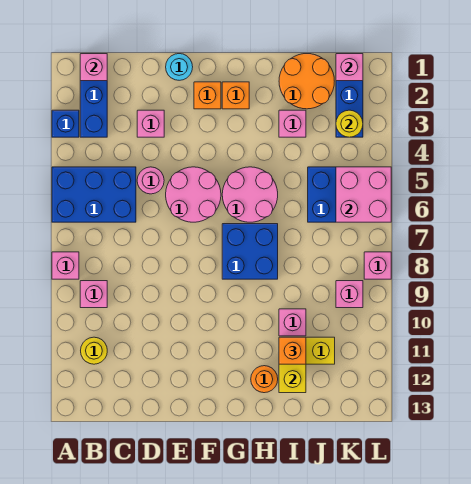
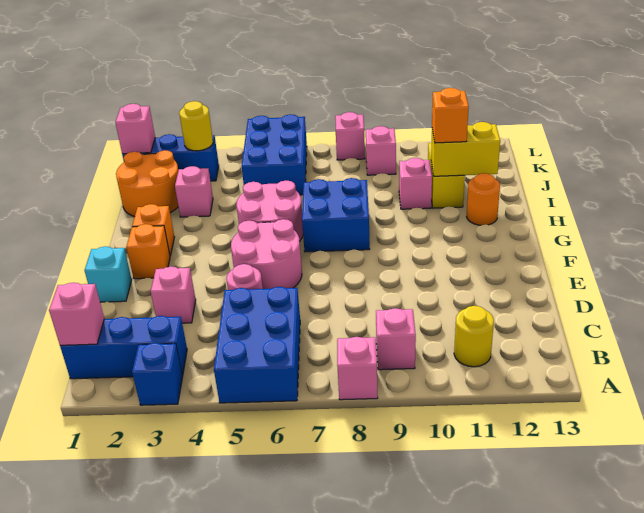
cyan round brick E1 level 1 -> cyan brick E1 level 1
pink brick K5:L6 level 2 -> none

